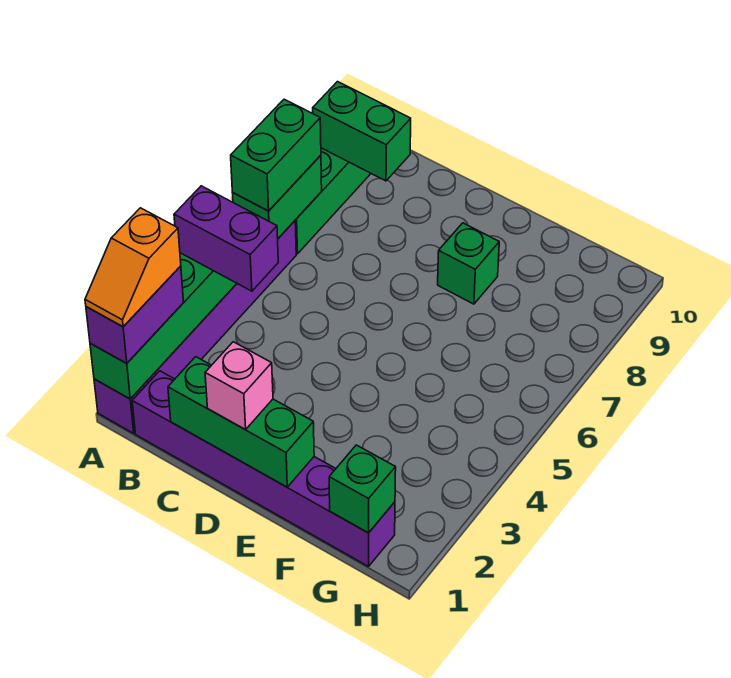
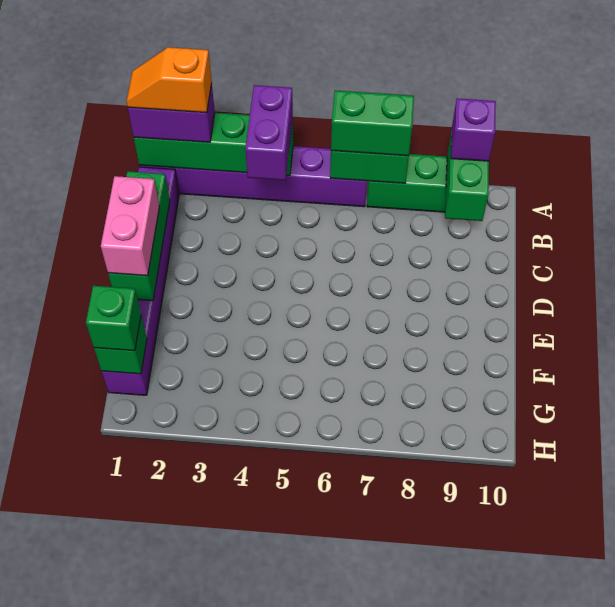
none -> purple brick A9 level 3
pink brick D1 level 3 -> pink brick D1:E1 level 3
green brick E8 level 1 -> green brick G1 level 3

